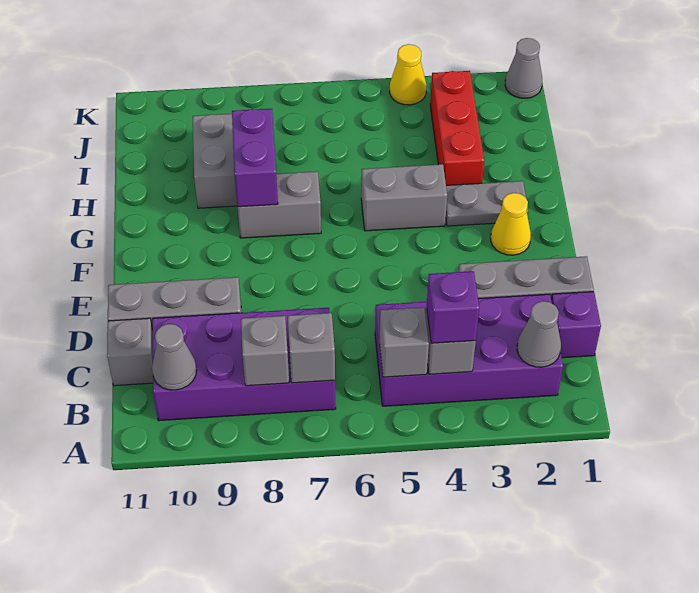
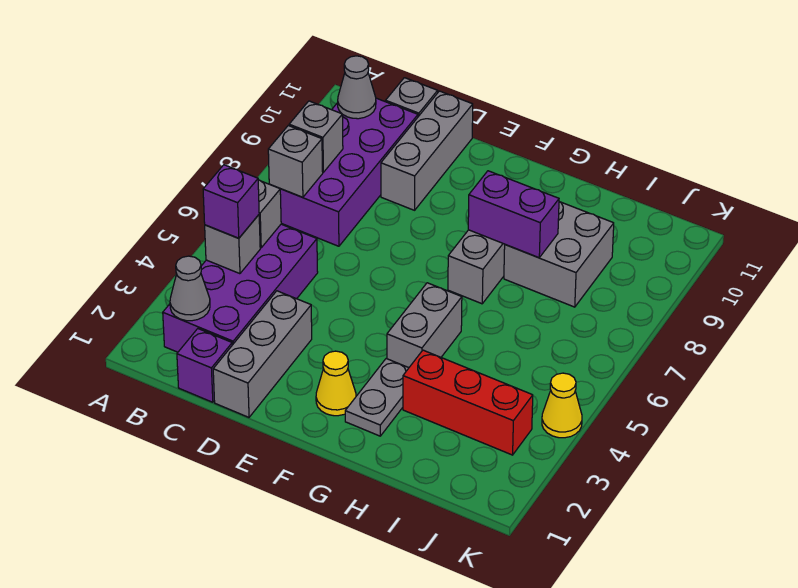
grey cone K1 level 1 -> none

